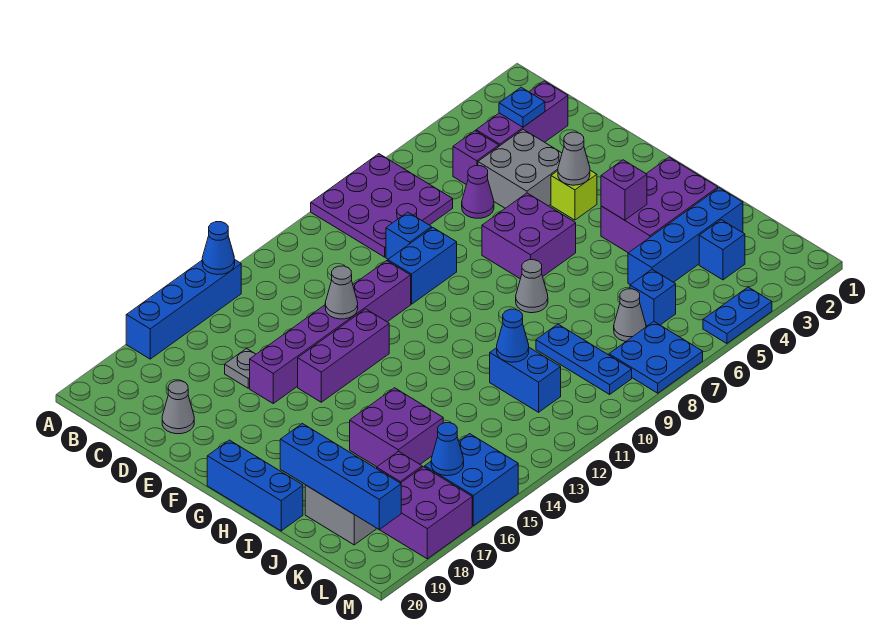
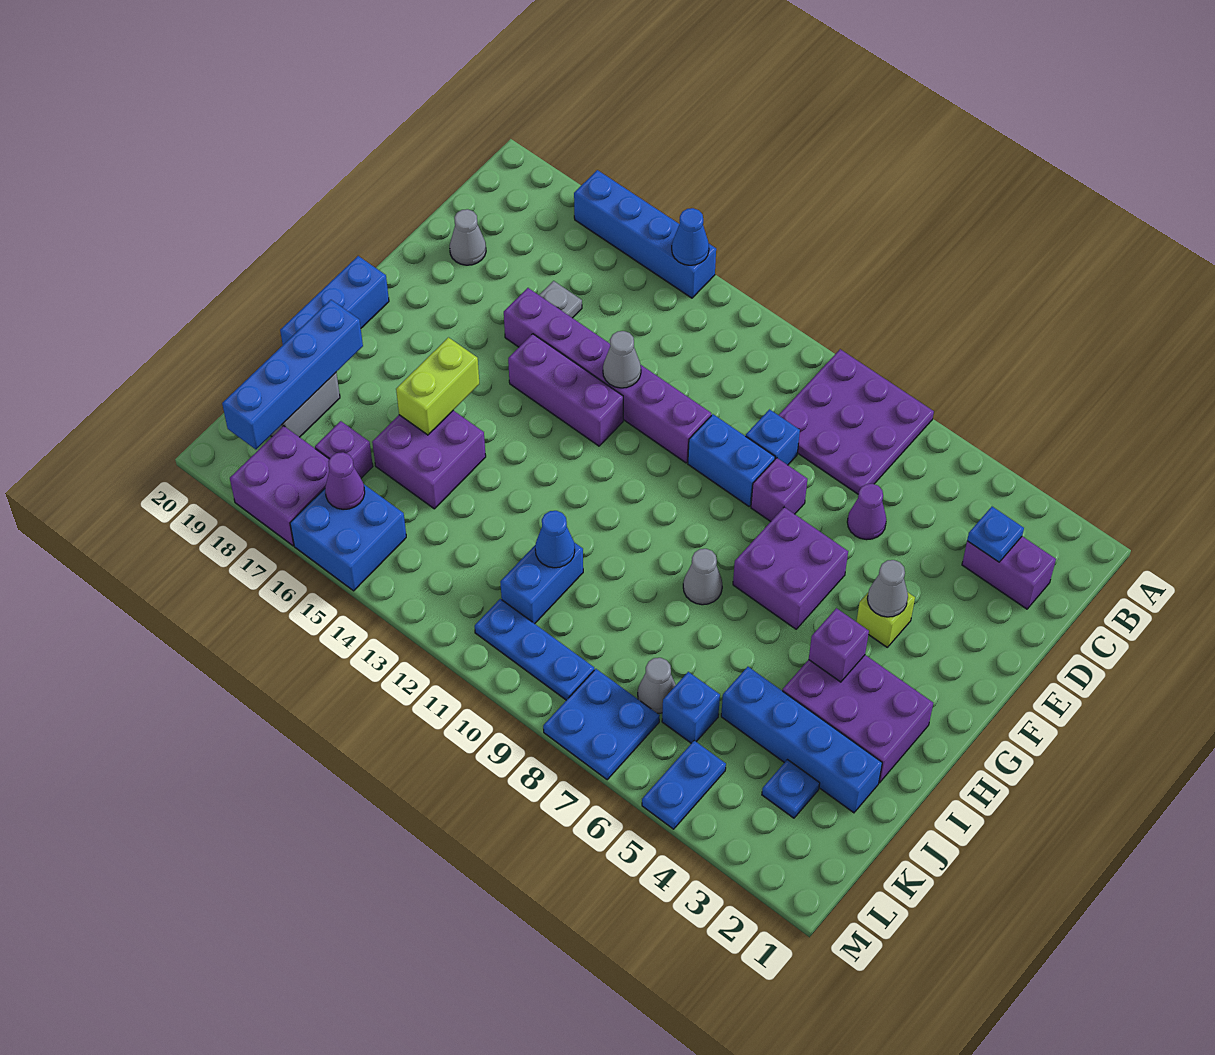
purple brick C2:C4 level 1 -> purple brick C2:C3 level 1
purple brick C5 level 1 -> purple brick E8 level 1
grey brick D4:E5 level 1 -> none
none -> lime brick H16:I16 level 2
blue plate J9:L9 level 1 -> blue plate L9:L11 level 1
blue brick K3 level 1 -> blue plate K3 level 1
blue cone L16 level 2 -> purple cone L16 level 2
blue plate M4:M5 level 1 -> blue plate L5:M5 level 1

